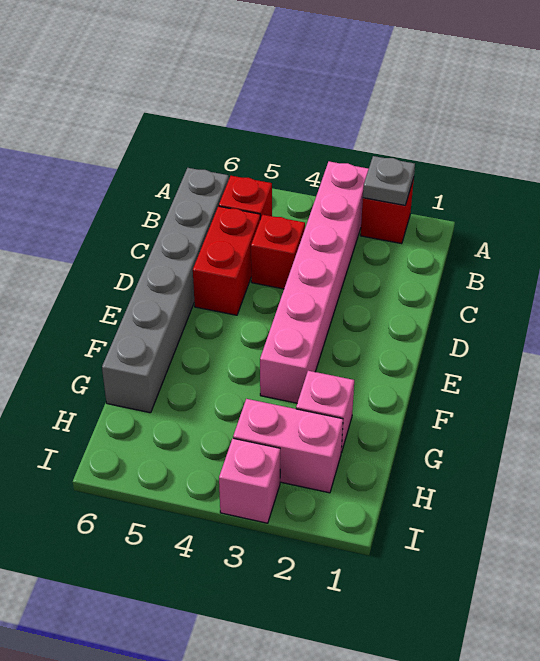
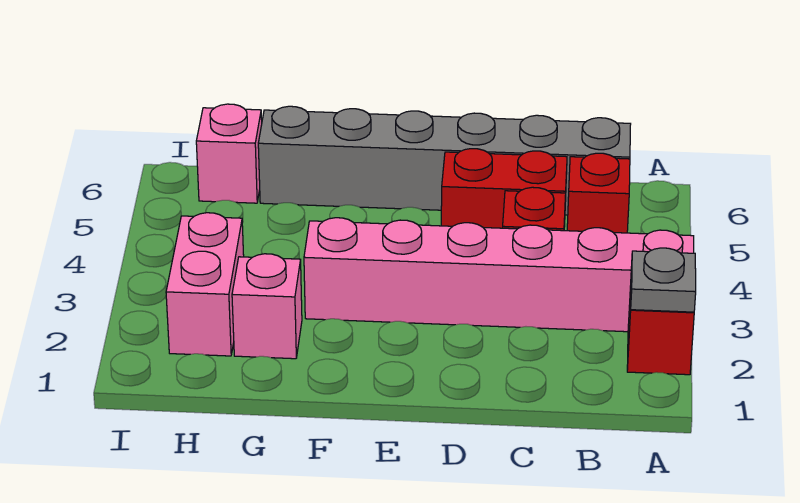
pink brick I3 level 1 -> pink brick H6 level 1

